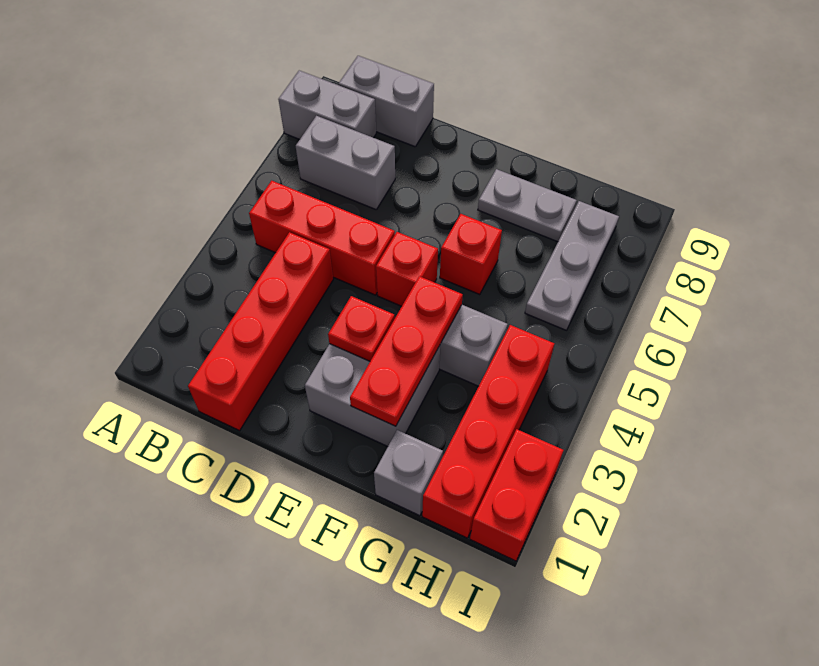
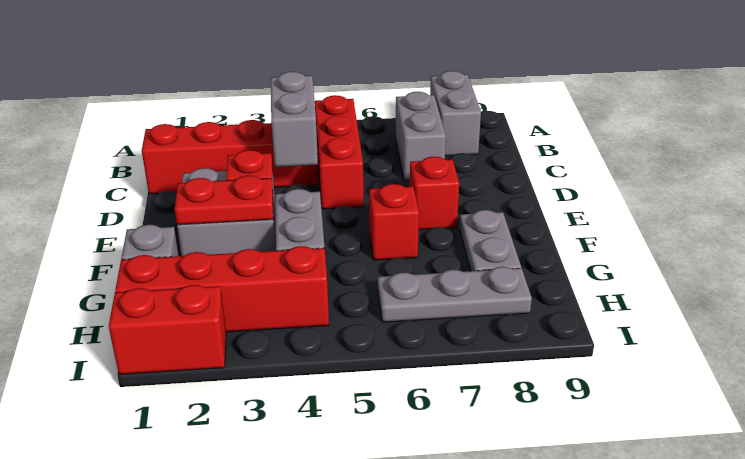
grey brick B9:C9 level 1 -> grey brick C4:D4 level 2
red brick E5 level 1 -> red brick E7 level 1
red plate F2:F4 level 2 -> red plate F2:F3 level 2

